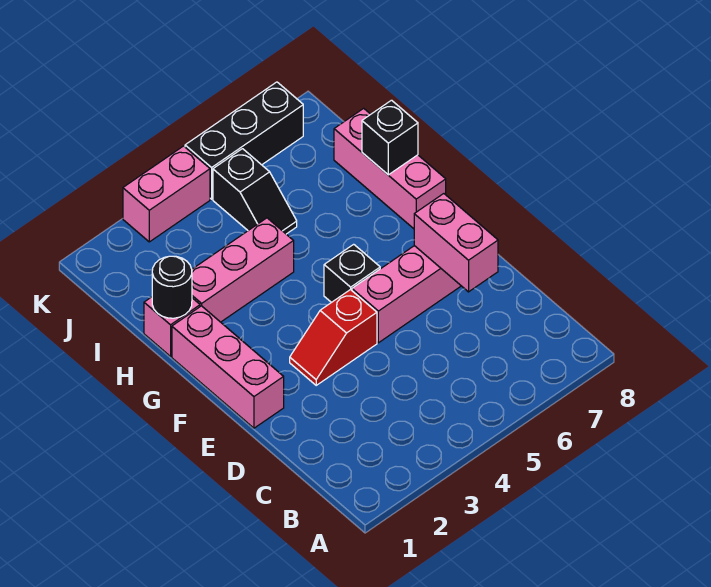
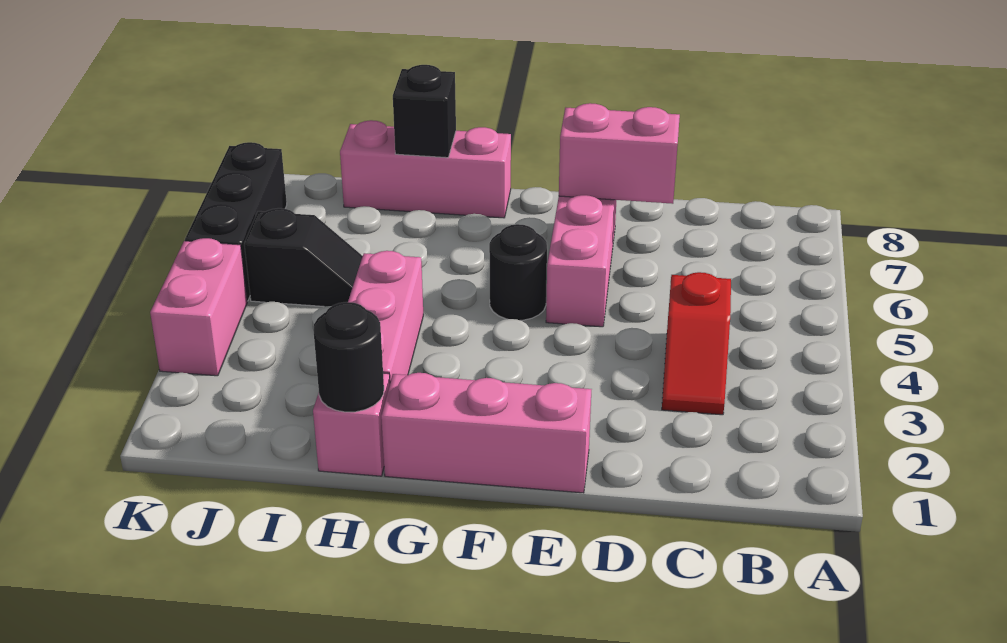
red slope E3:E4 level 1 top 4 -> red slope C3:C4 level 1 top 4
black brick F5 level 1 -> black round brick F5 level 1

